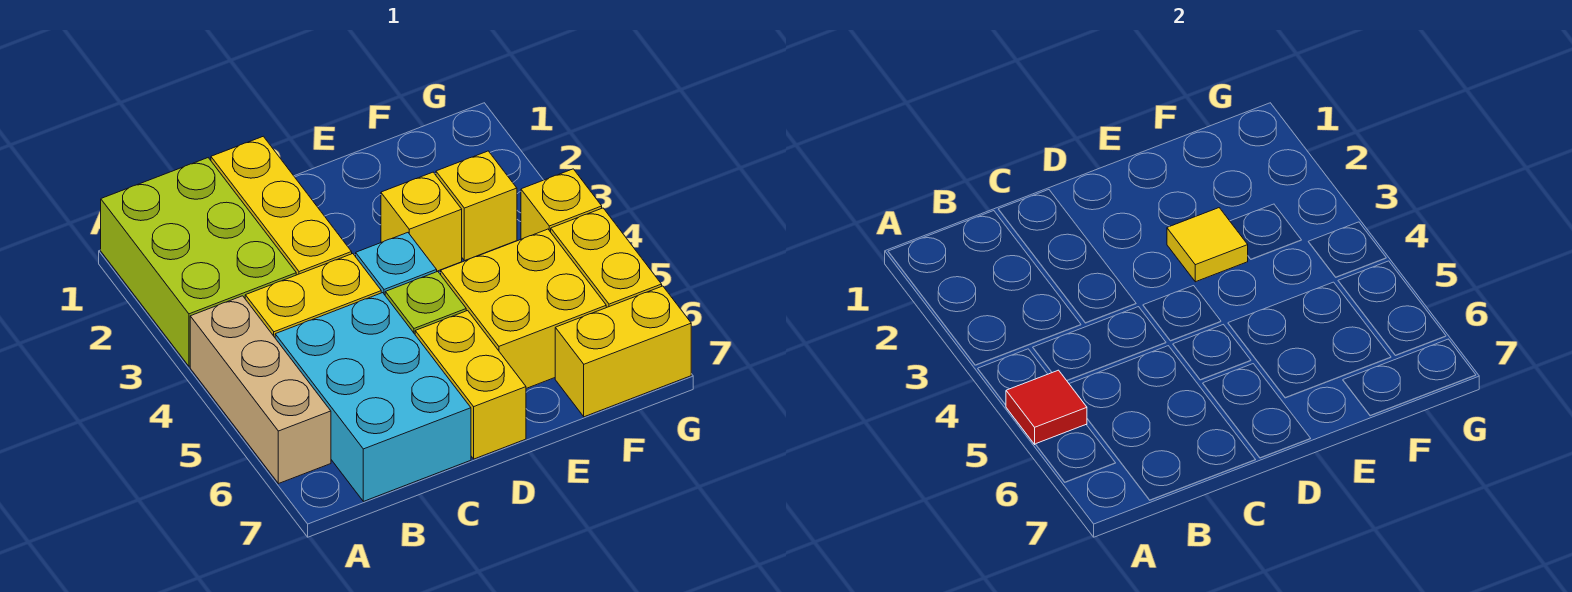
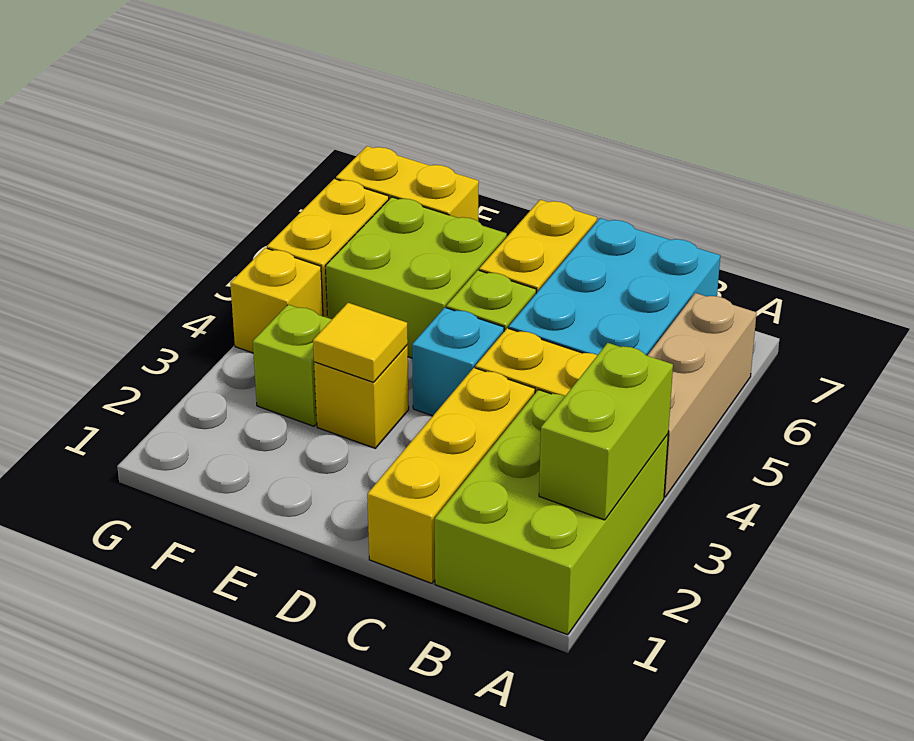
none -> lime brick A2:A3 level 2
red tile A5 level 2 -> none
yellow brick E5:F6 level 1 -> lime brick E5:F6 level 1
yellow brick F3 level 1 -> lime brick F3 level 1

